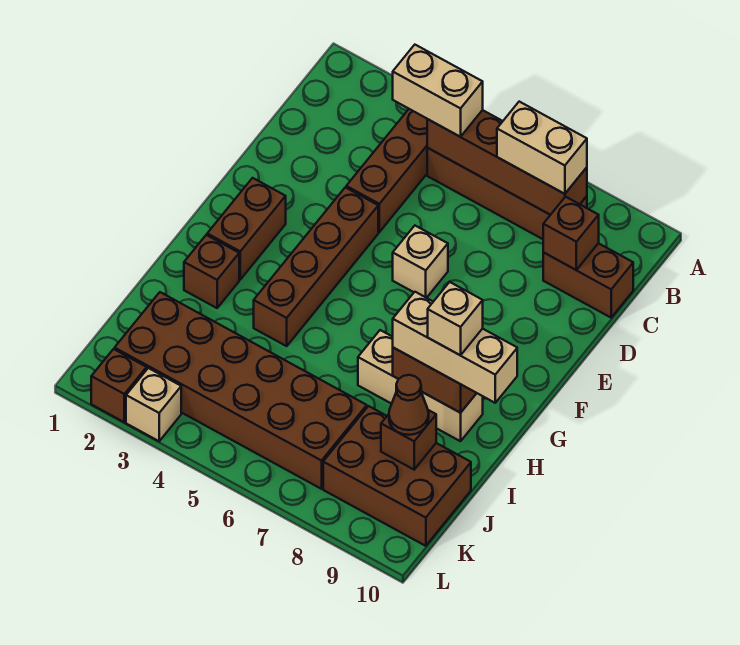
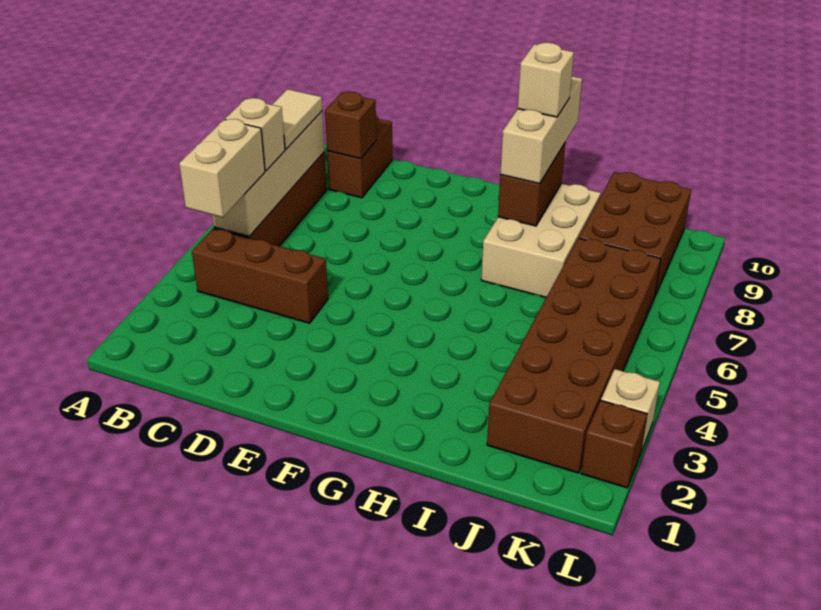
brown brick B5:B8 level 2 -> tan brick B5:B8 level 2
tan brick B7:B8 level 3 -> tan tile B7:B8 level 3
brown brick E4:H4 level 1 -> none
tan brick E6 level 1 -> tan brick B6 level 3
brown brick F2:G2 level 1 -> none
brown brick H2 level 1 -> none
tan brick H7:H9 level 1 -> tan brick H7:I9 level 1
brown brick J9 level 2 -> none
brown cone J9 level 3 -> none

